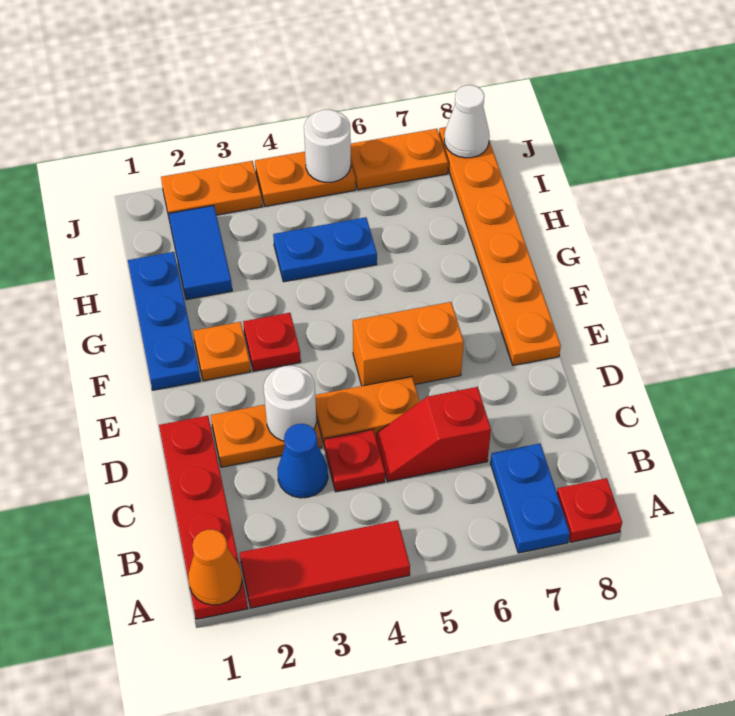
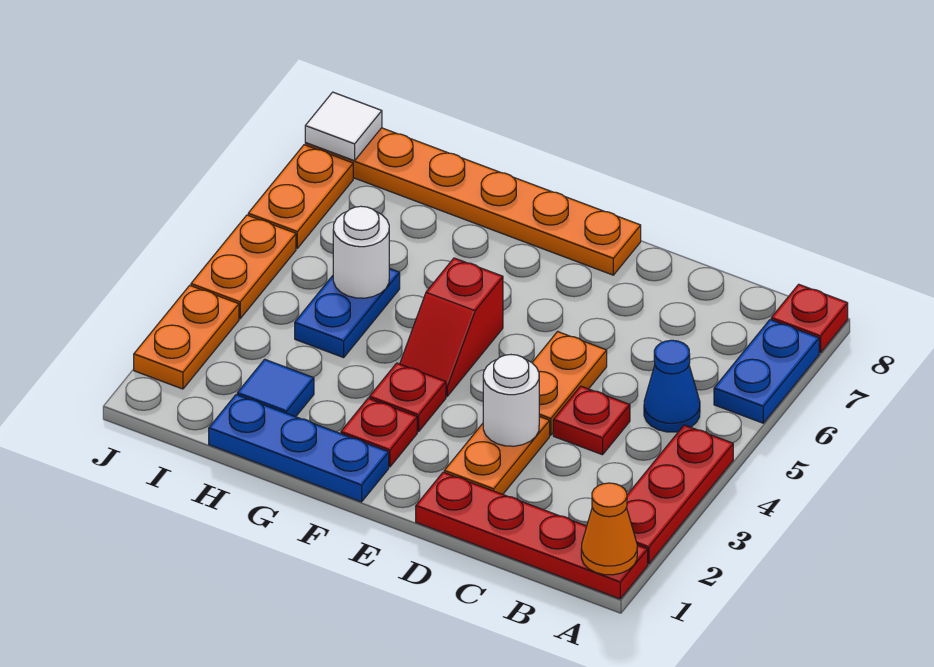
red tile A2:A4 level 1 -> red plate A2:A4 level 1
blue plate A7:B7 level 1 -> blue plate A6:A7 level 1
blue cone C3 level 1 -> blue cone B5 level 1
red slope C5:C6 level 1 top 6 -> red slope F4:F5 level 1 top 5
orange brick E5:E6 level 1 -> none
orange plate F2 level 1 -> red plate F2 level 1
blue tile H2:I2 level 1 -> blue tile H2 level 1
white round brick J5 level 2 -> white round brick H5 level 2
white cone J8 level 2 -> white tile J8 level 2

